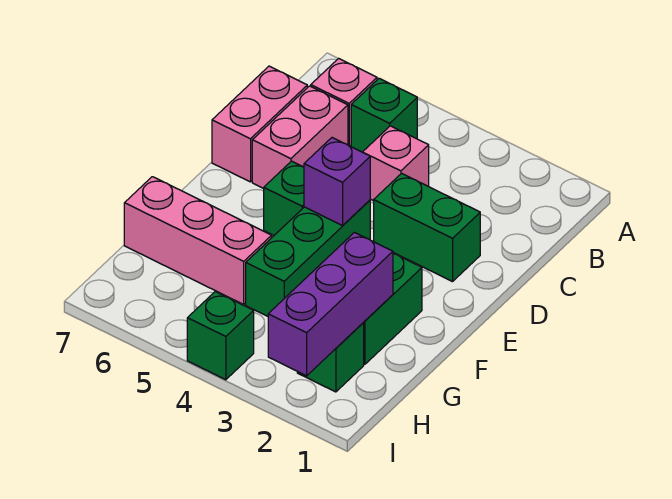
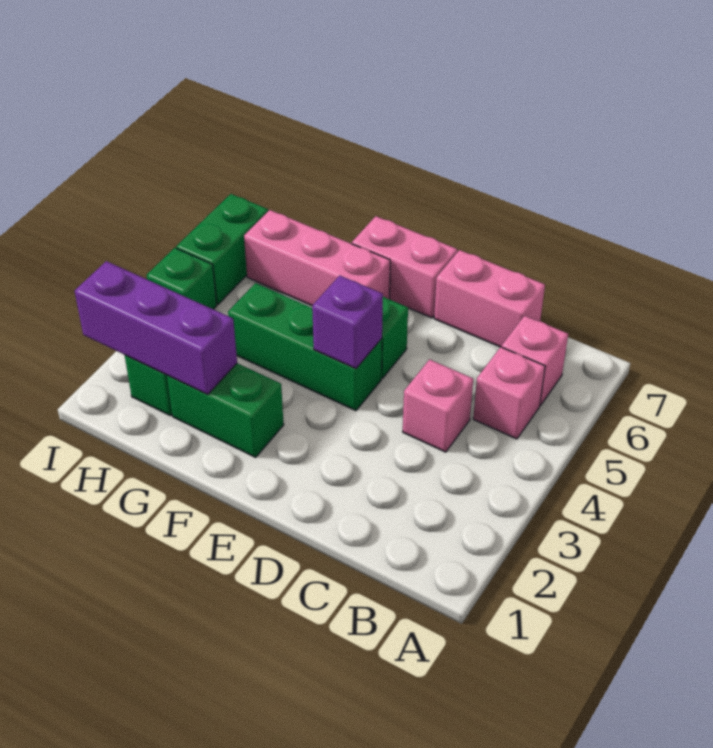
green brick B5 level 1 -> pink brick B5 level 1
pink brick C6:D6 level 1 -> pink brick E7:F7 level 1
green brick D2:D3 level 1 -> green brick I5:I6 level 1
pink brick G5:G7 level 1 -> pink brick F6:H6 level 1

